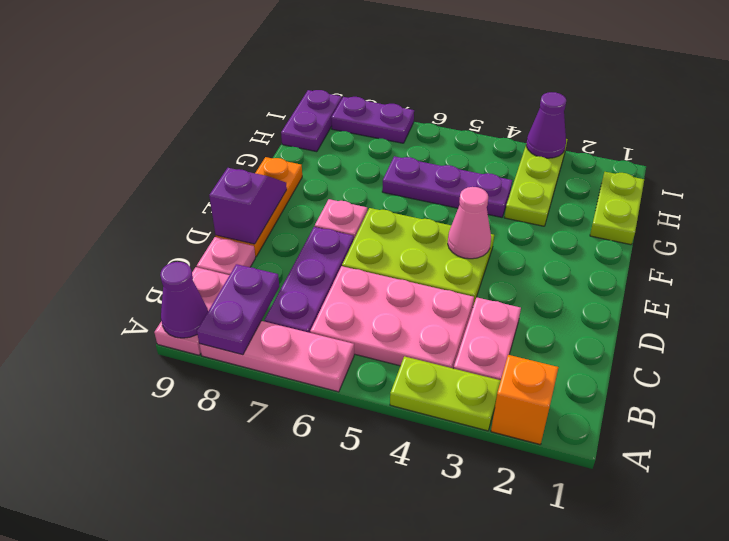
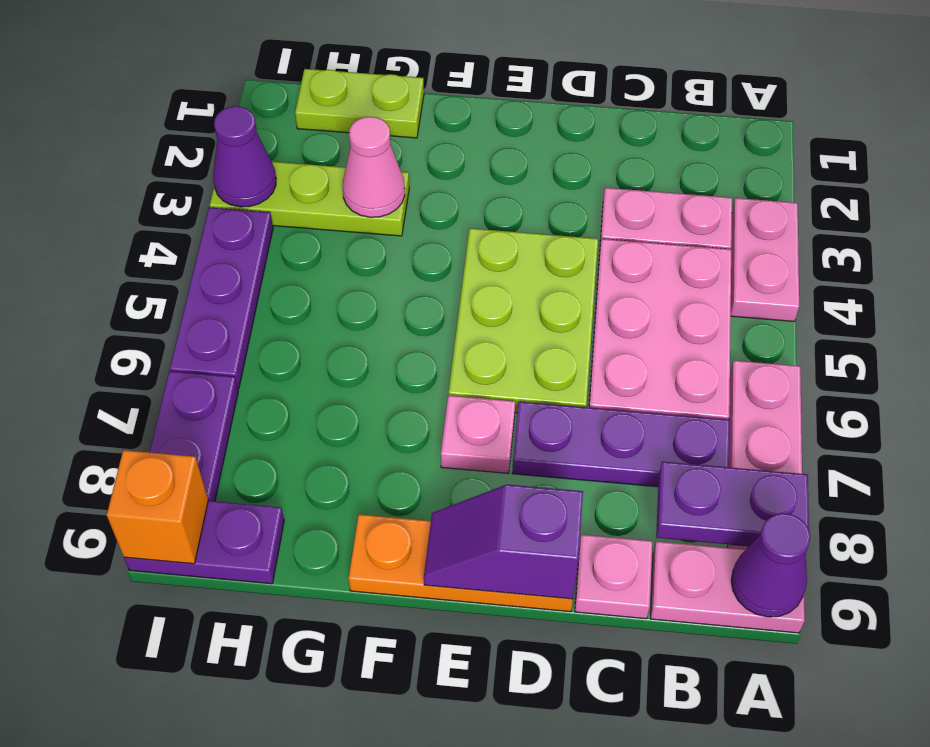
orange brick A2 level 1 -> orange brick I9 level 2
lime plate A3:A4 level 1 -> pink plate A3:A4 level 1
pink cone E4 level 2 -> pink cone G3 level 2
purple plate G4:G6 level 1 -> purple plate I4:I6 level 1

